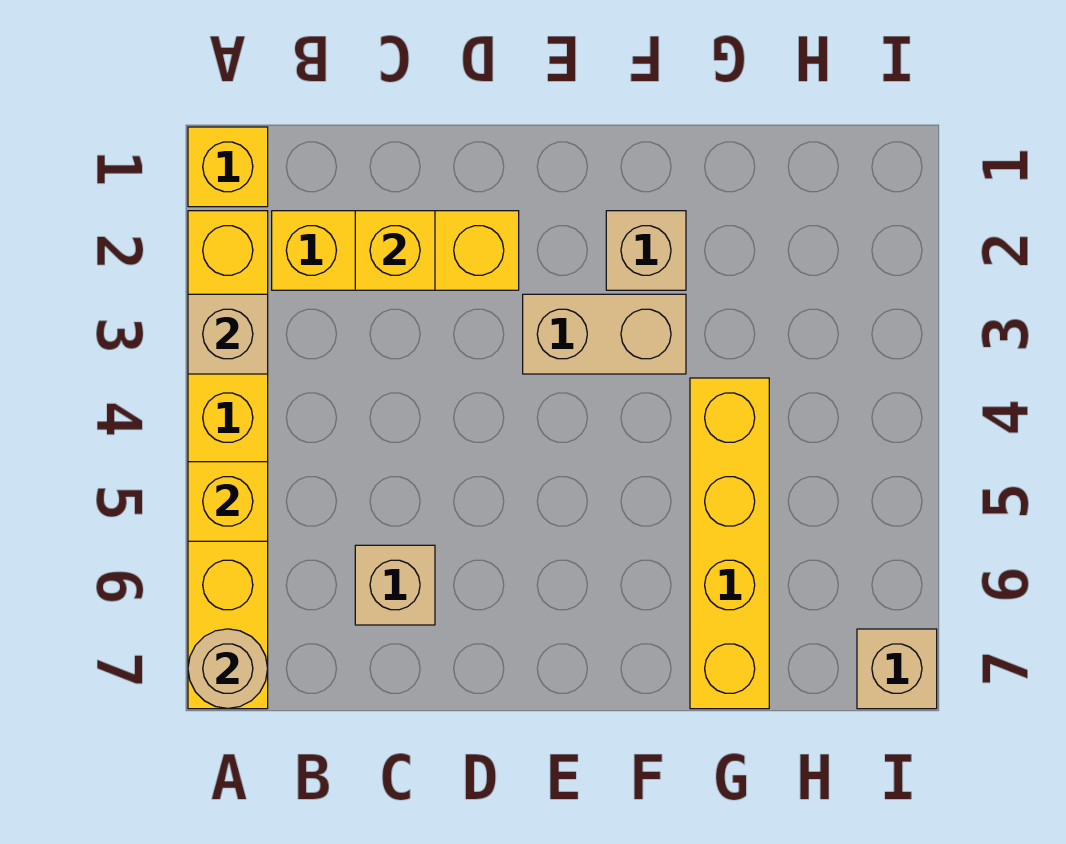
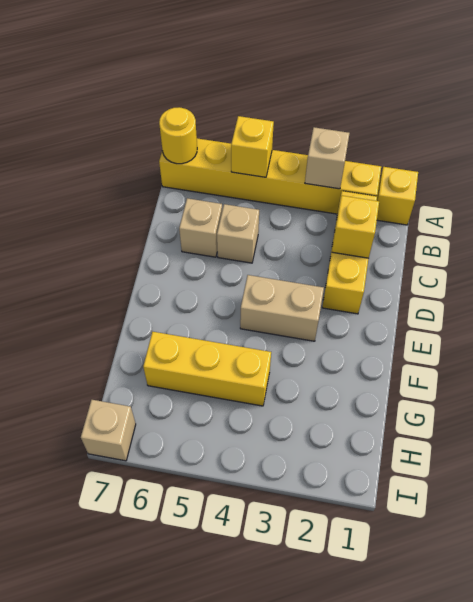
tan round brick A7 level 2 -> yellow round brick A7 level 2
tan brick E3:F3 level 1 -> tan brick E3:E4 level 1
tan brick F2 level 1 -> tan brick C5 level 1
yellow brick G4:G7 level 1 -> yellow brick G4:G6 level 1

